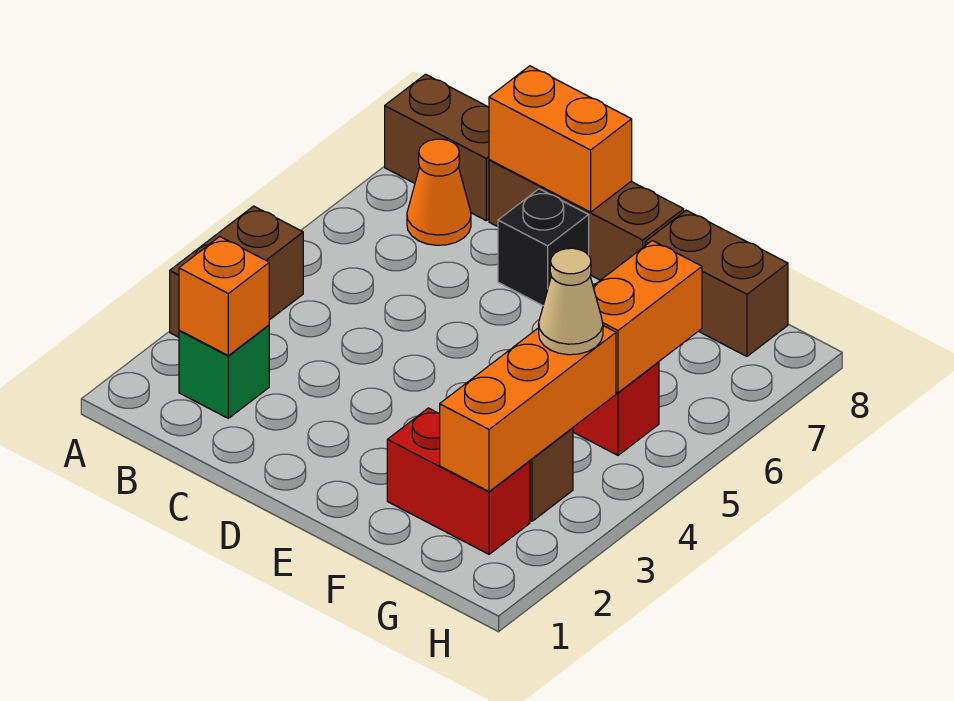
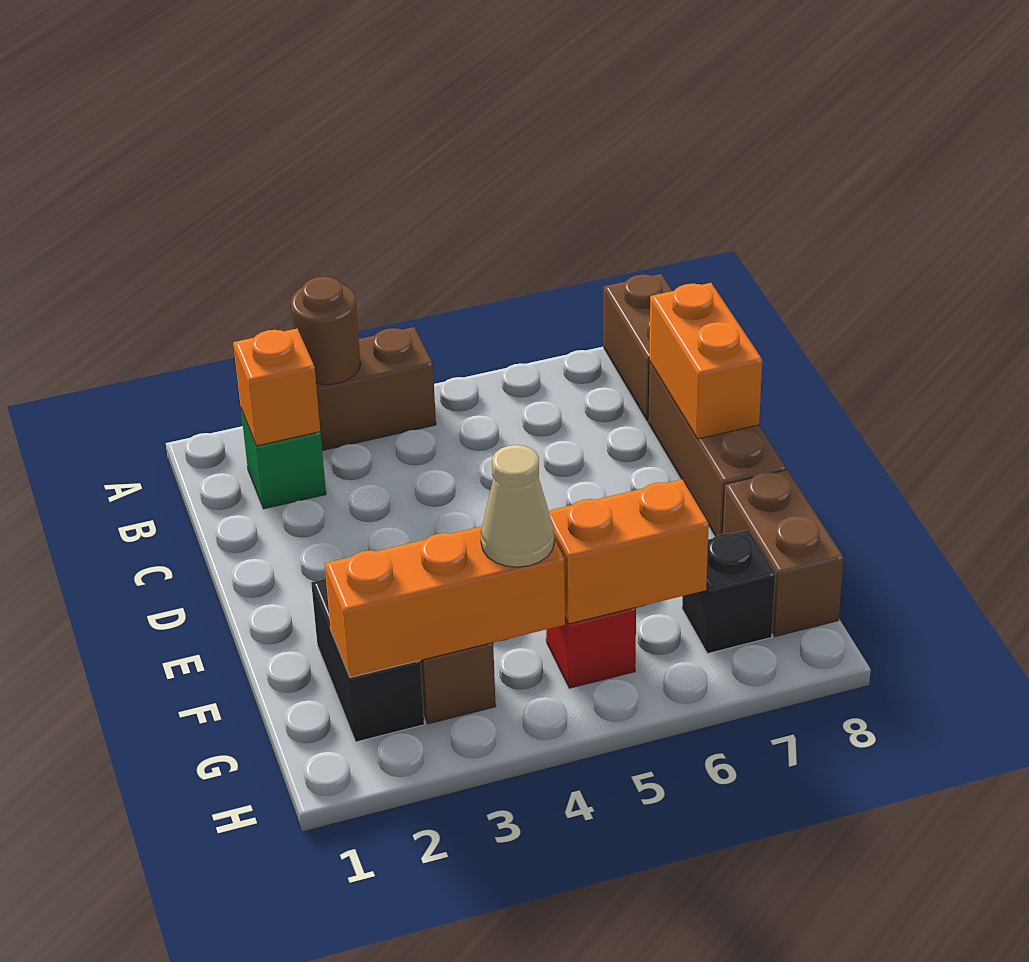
none -> brown round brick A3 level 2
orange cone B7 level 1 -> none
black brick D7 level 1 -> black brick G7 level 1
red brick F2:G2 level 1 -> black brick F2:G2 level 1

